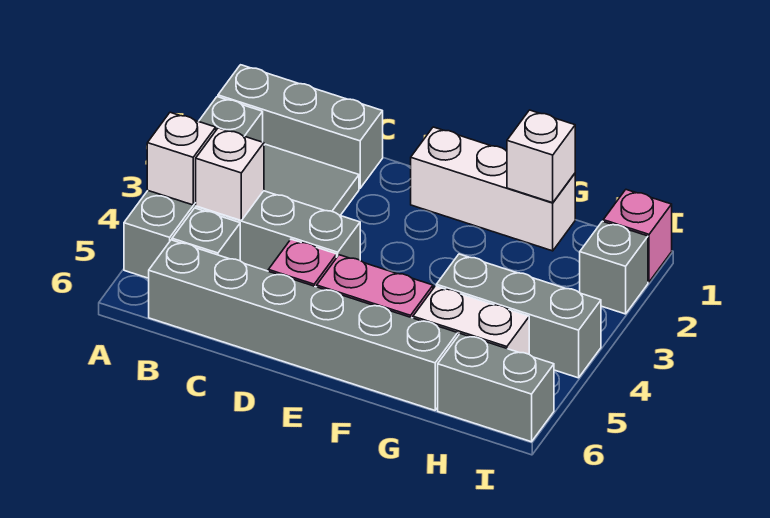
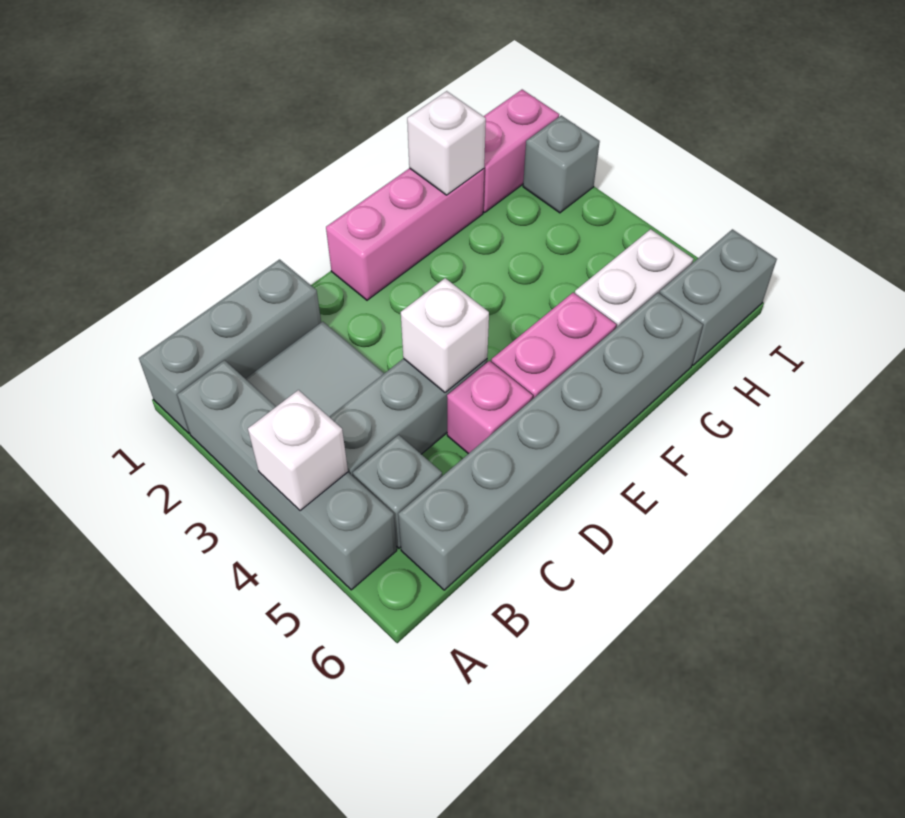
white brick B4 level 2 -> white brick D4 level 2
white brick E1:G1 level 1 -> pink brick E1:G1 level 1
grey brick G4:I4 level 1 -> none
pink brick I1 level 1 -> pink brick H1:I1 level 1

